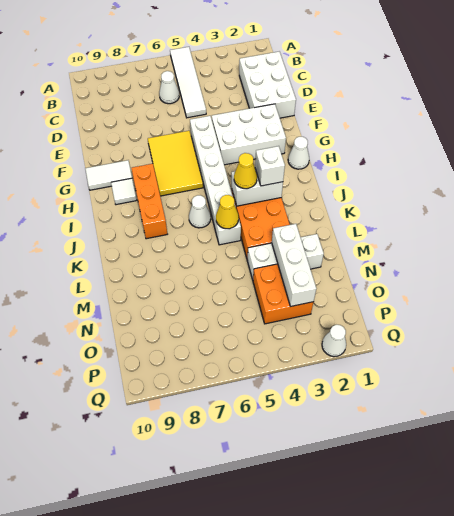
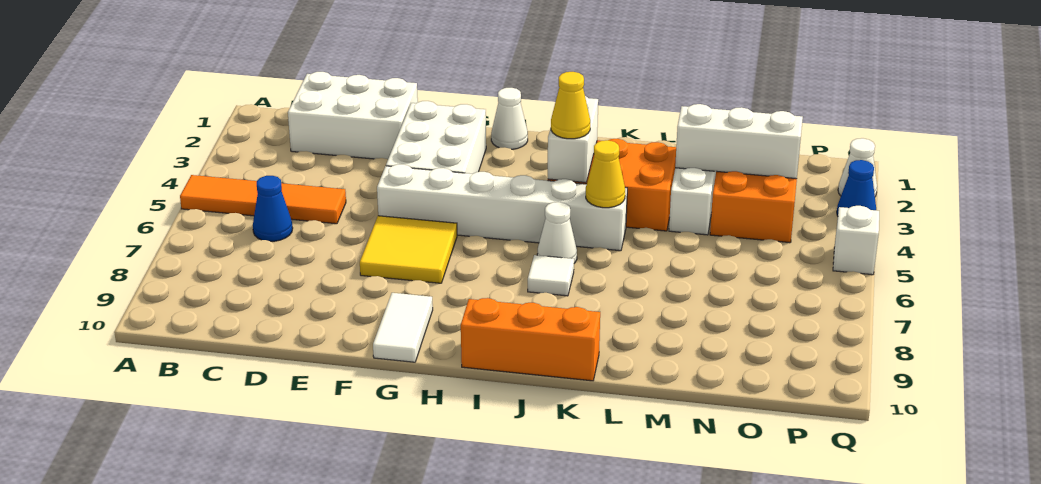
white tile A5:D5 level 1 -> orange tile A5:D5 level 1
white cone C6 level 1 -> blue cone C6 level 1
yellow tile F6:H7 level 1 -> yellow tile F6:G7 level 1
orange brick H8:J8 level 1 -> orange brick I10:K10 level 1
white tile H9 level 1 -> white tile J7 level 1
white brick J3 level 3 -> white brick Q5 level 1
none -> blue cone Q3 level 1

